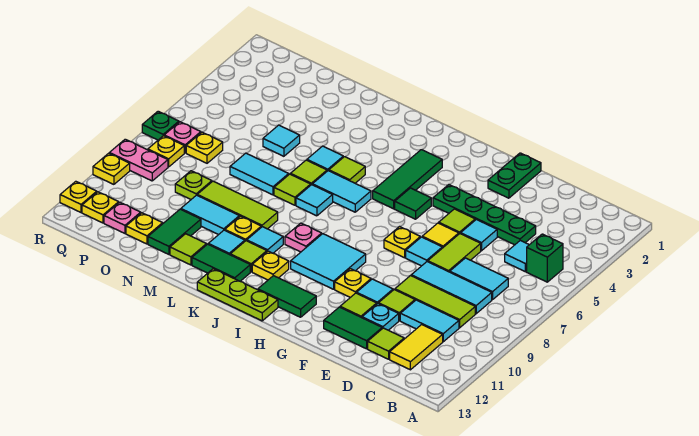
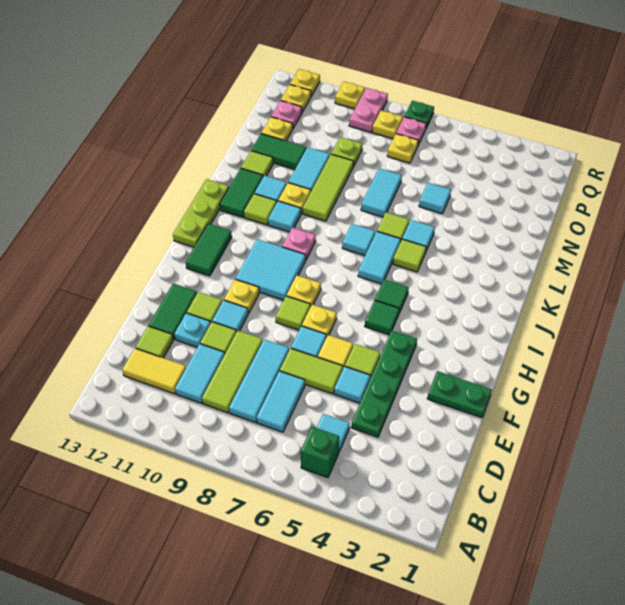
green tile I3:I5 level 1 -> green tile I5 level 1
yellow plate J11 level 1 -> yellow plate H8 level 1
lime tile L7 level 1 -> lime tile G8 level 1

